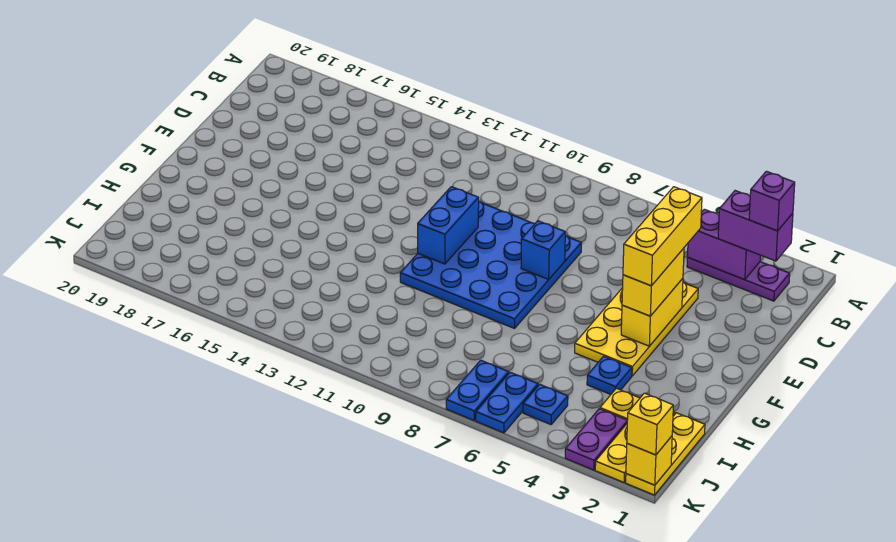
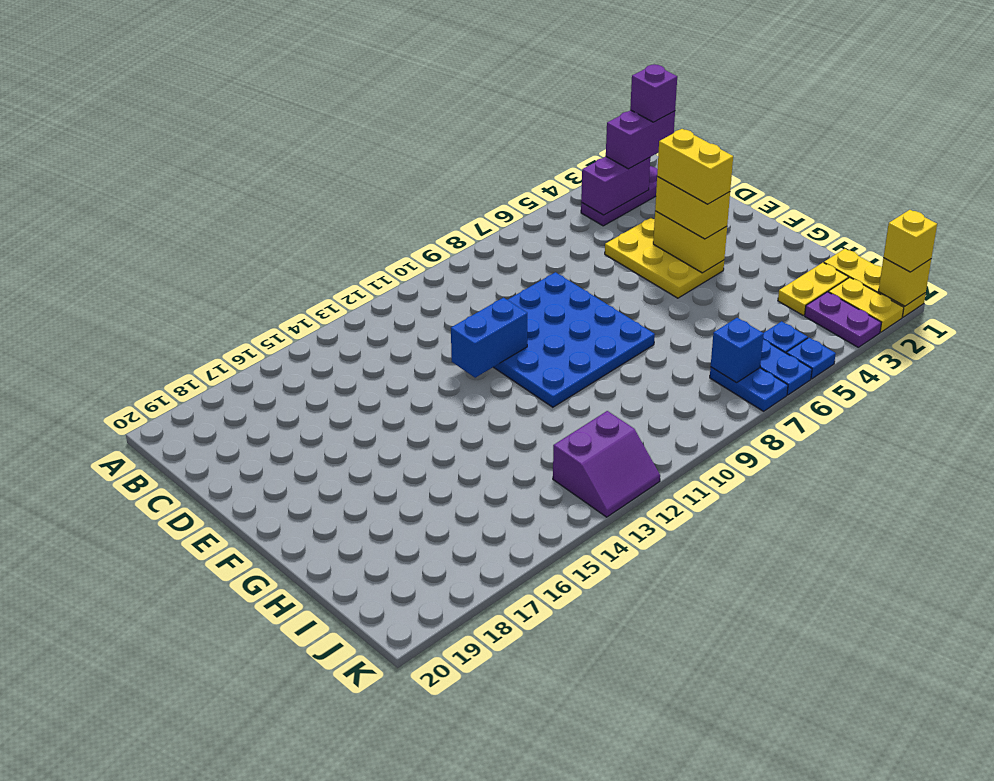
yellow plate D4:G5 level 1 -> yellow plate D4:F5 level 1
yellow brick D4:F4 level 4 -> yellow brick E4:F4 level 4
blue brick E8 level 2 -> blue brick J7 level 2
blue brick E11:F11 level 2 -> blue brick E11:E12 level 2
blue plate H4 level 1 -> blue plate K5 level 1
none -> purple slope J12:K13 level 1 top J

